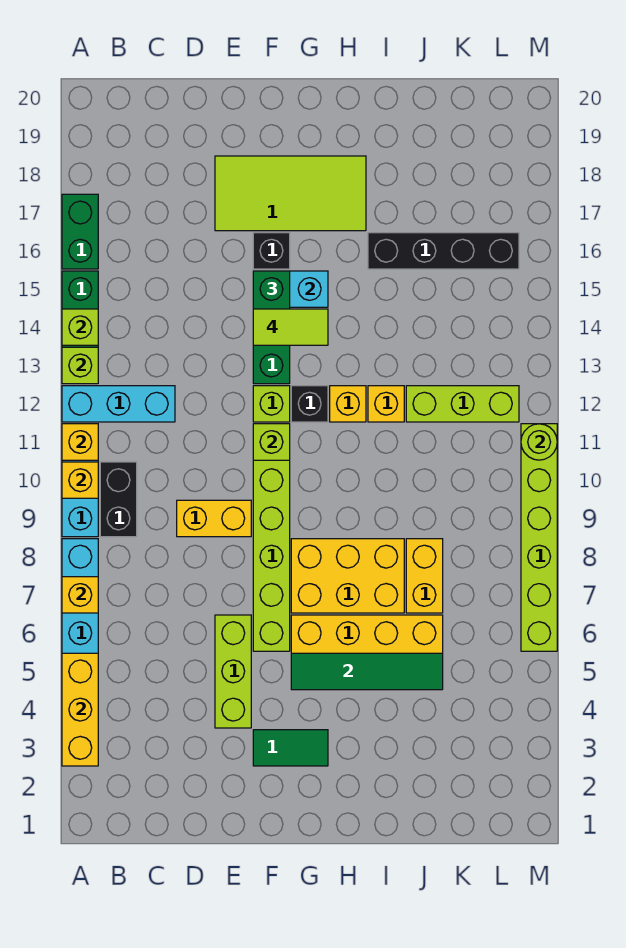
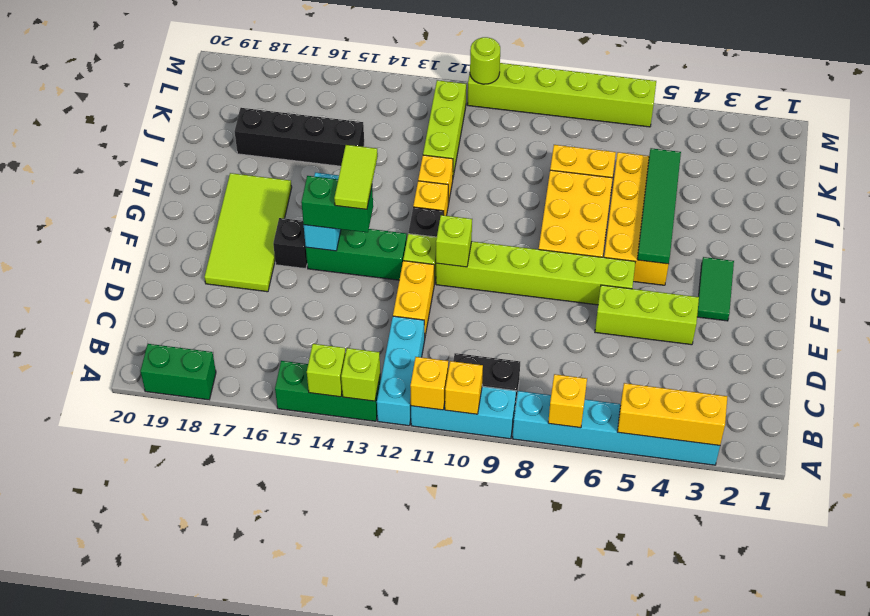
green brick A16:A17 level 1 -> green brick A18:A19 level 1
yellow brick D9:E9 level 1 -> yellow brick D12:E12 level 1
black brick I16:L16 level 1 -> black brick J15:J18 level 1

